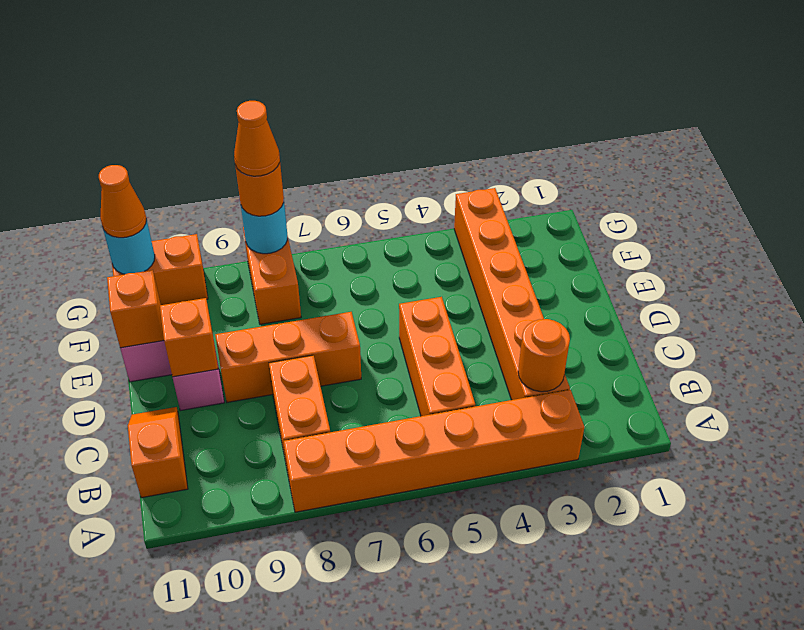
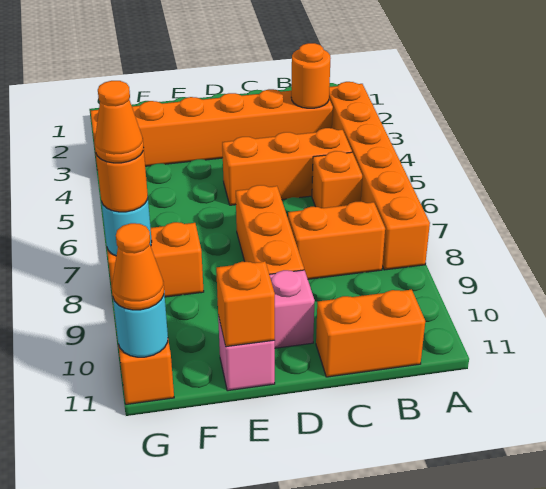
orange slope B11:C11 level 1 top B -> orange brick B11:C11 level 1
orange brick D10 level 2 -> orange brick B6 level 1

